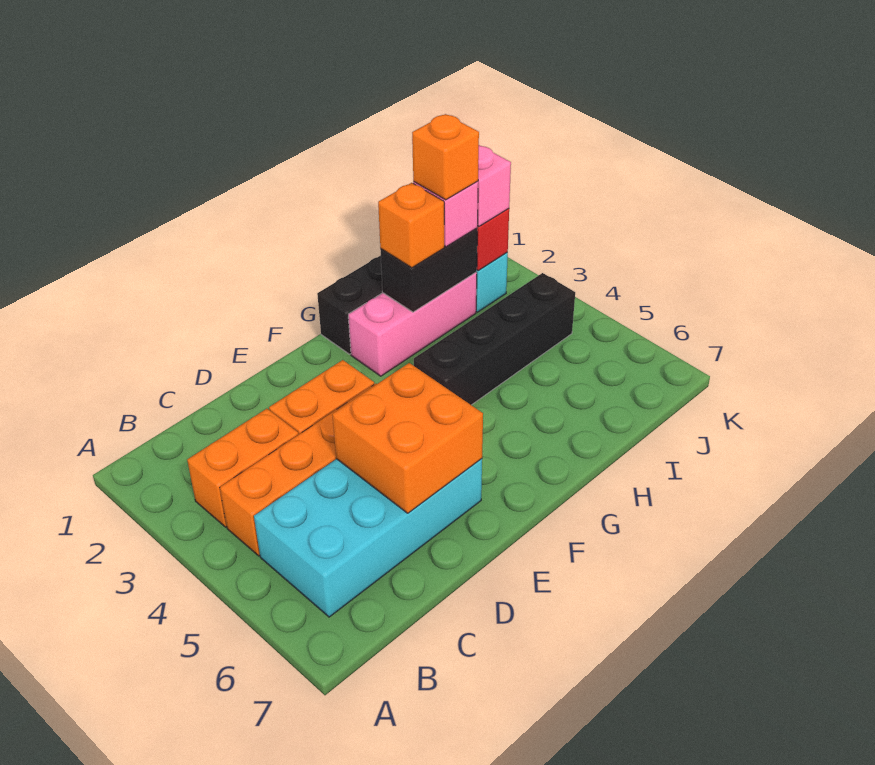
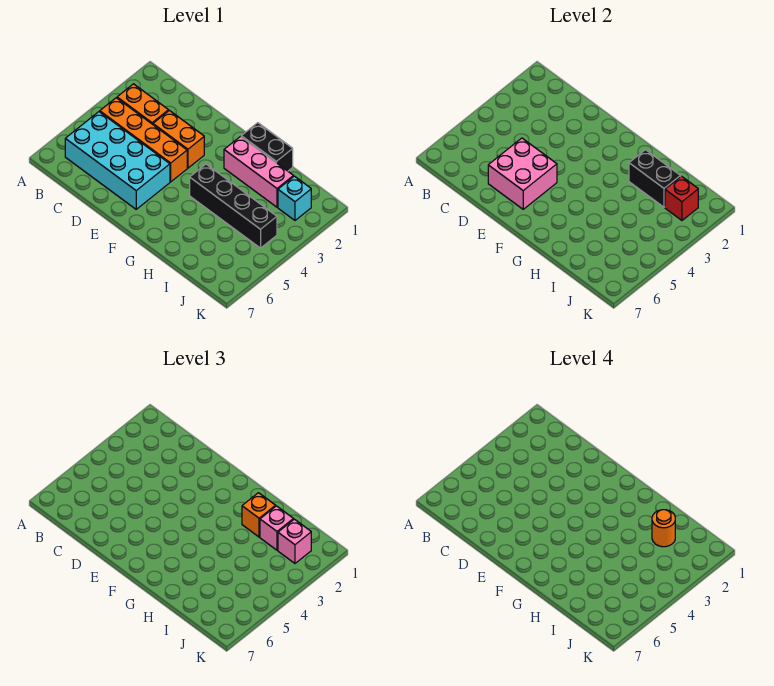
orange brick D5:E6 level 2 -> pink brick D5:E6 level 2
orange brick I2 level 4 -> orange round brick I2 level 4

